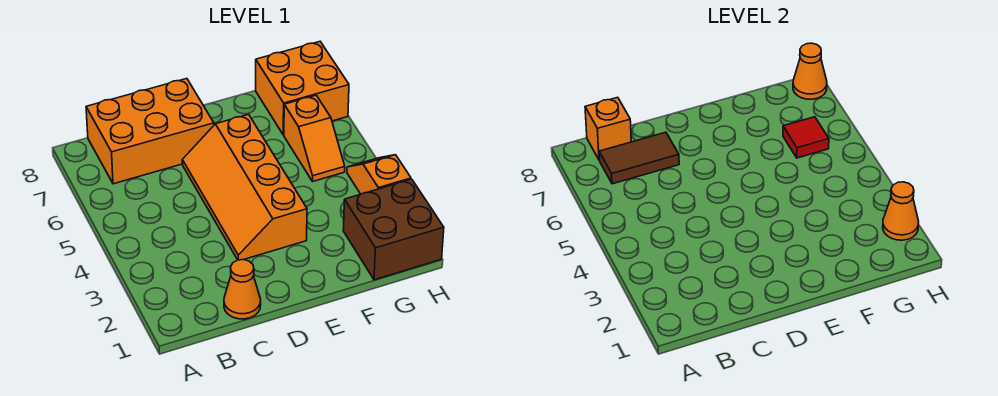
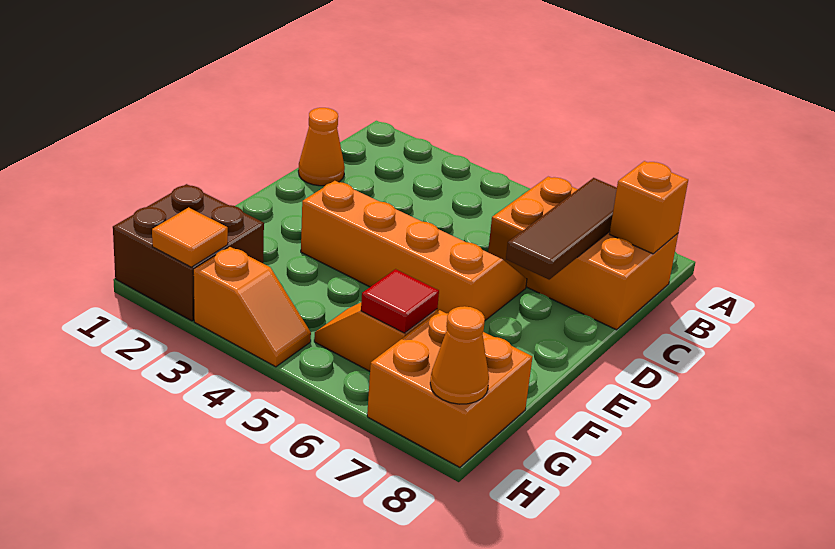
orange brick B7:D8 level 1 -> orange brick B6:C8 level 1
brown tile B7:C7 level 2 -> brown tile B7:D7 level 2
orange cone H2 level 2 -> orange tile H2 level 2

